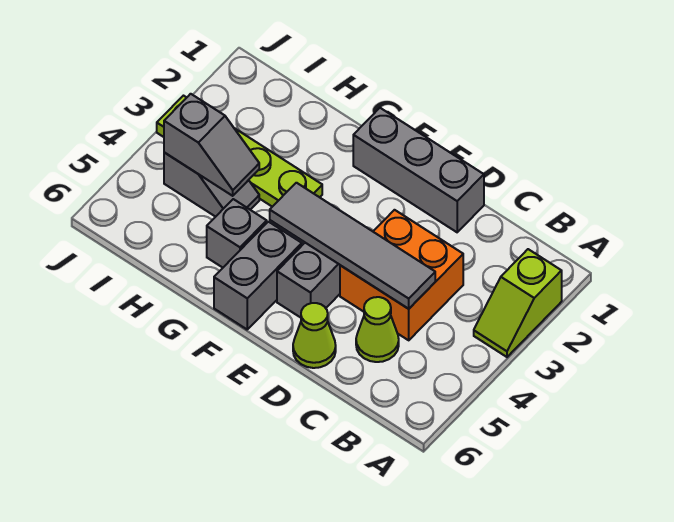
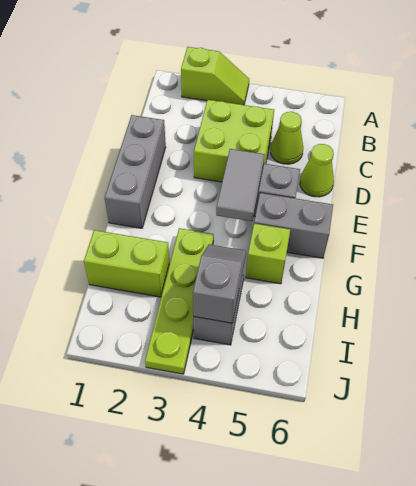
orange brick C3:D4 level 1 -> lime brick C3:D4 level 1
grey tile C4:F4 level 2 -> grey tile E4:F4 level 2
grey brick G5 level 1 -> lime brick G5 level 1
none -> lime brick H1:H2 level 1

